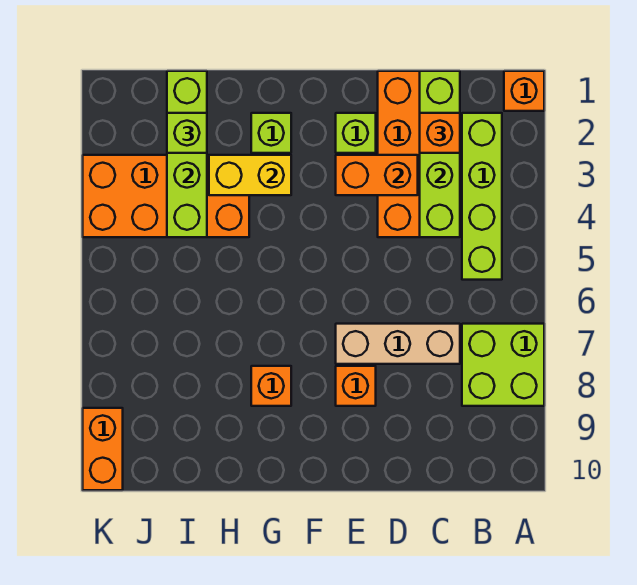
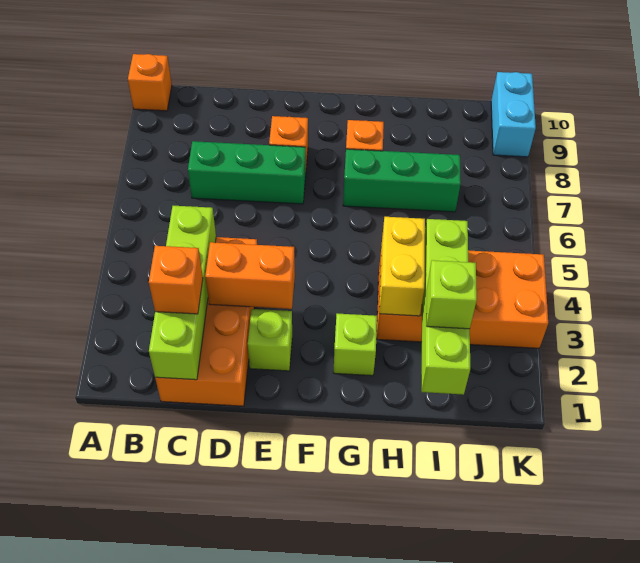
orange brick A1 level 1 -> orange brick A10 level 1
lime brick A7:B8 level 1 -> none
lime brick B2:B5 level 1 -> none
tan brick C7:E7 level 1 -> green brick C7:E7 level 1
yellow brick G3:H3 level 2 -> yellow brick H3:H4 level 2
none -> green brick G7:I7 level 1
orange brick K9:K10 level 1 -> cyan brick K9:K10 level 1

